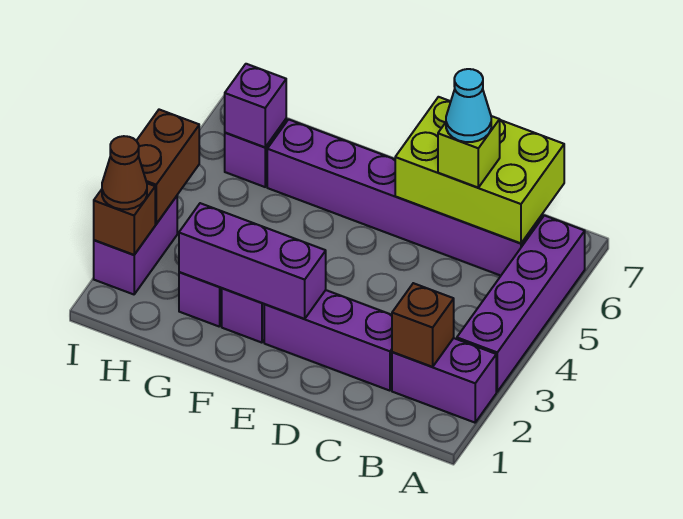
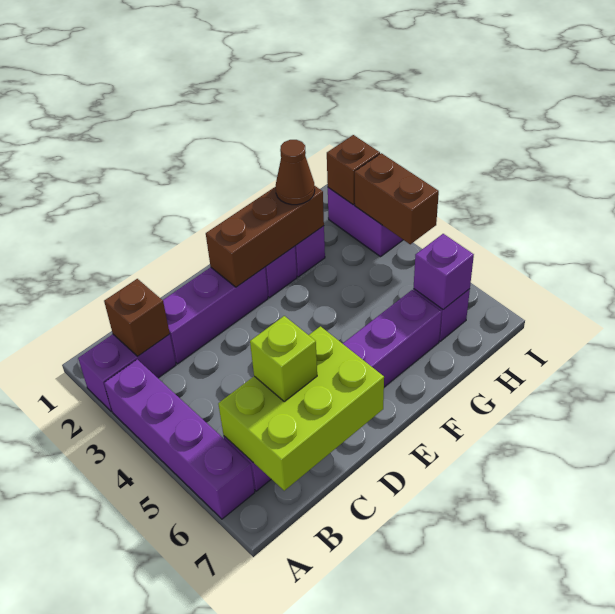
cyan cone C6 level 4 -> none
purple brick E2:G2 level 2 -> brown brick E2:G2 level 2
brown cone I2 level 3 -> brown cone G2 level 3

